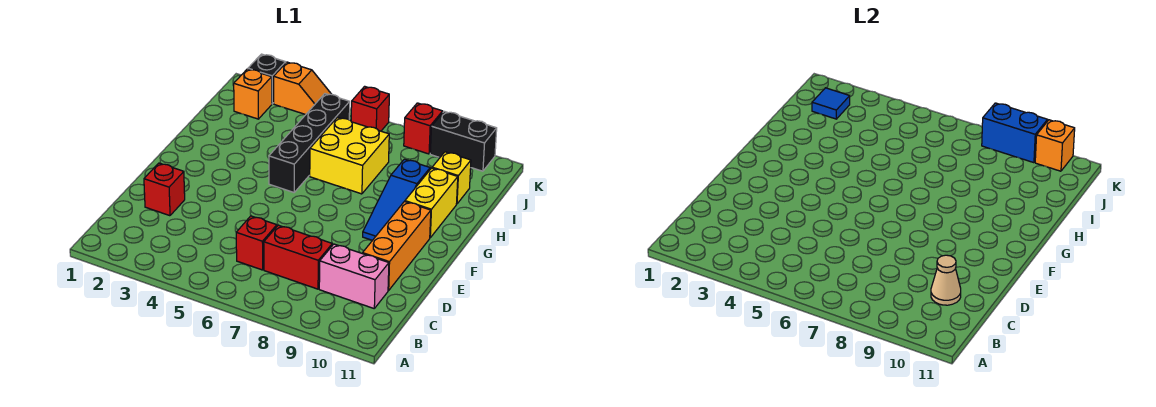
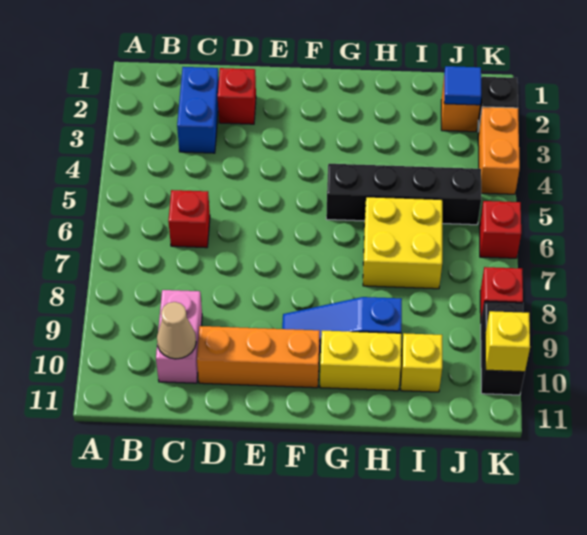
red brick C7:C8 level 1 -> none
orange slope K3:K4 level 1 top 3 -> orange brick K3:K4 level 1
blue brick K8:K9 level 2 -> blue brick C2:C3 level 1
orange brick K10 level 2 -> yellow brick K10 level 2

